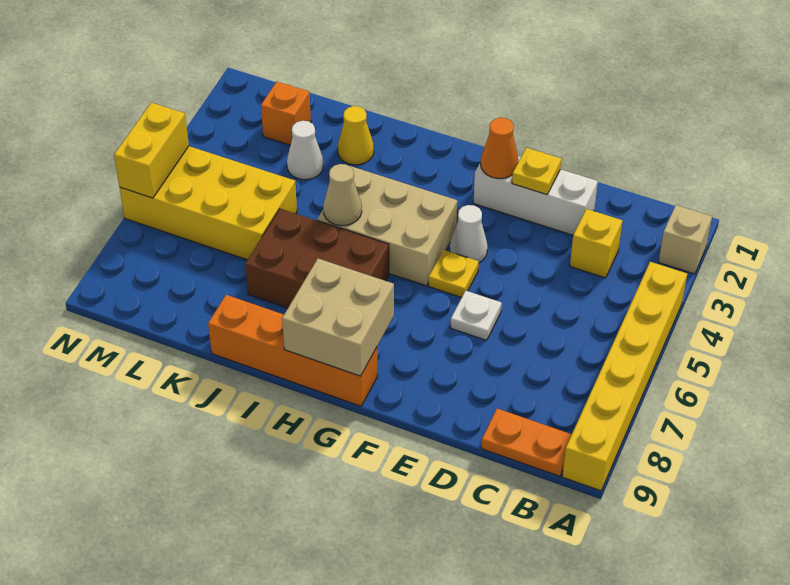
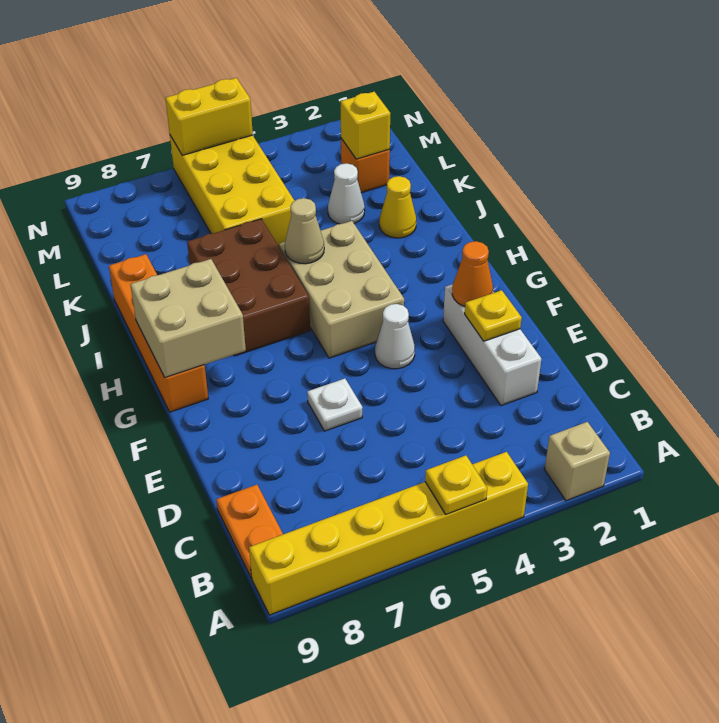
yellow brick C3 level 1 -> yellow brick L2 level 2
yellow plate F5 level 1 -> yellow plate A5 level 2

